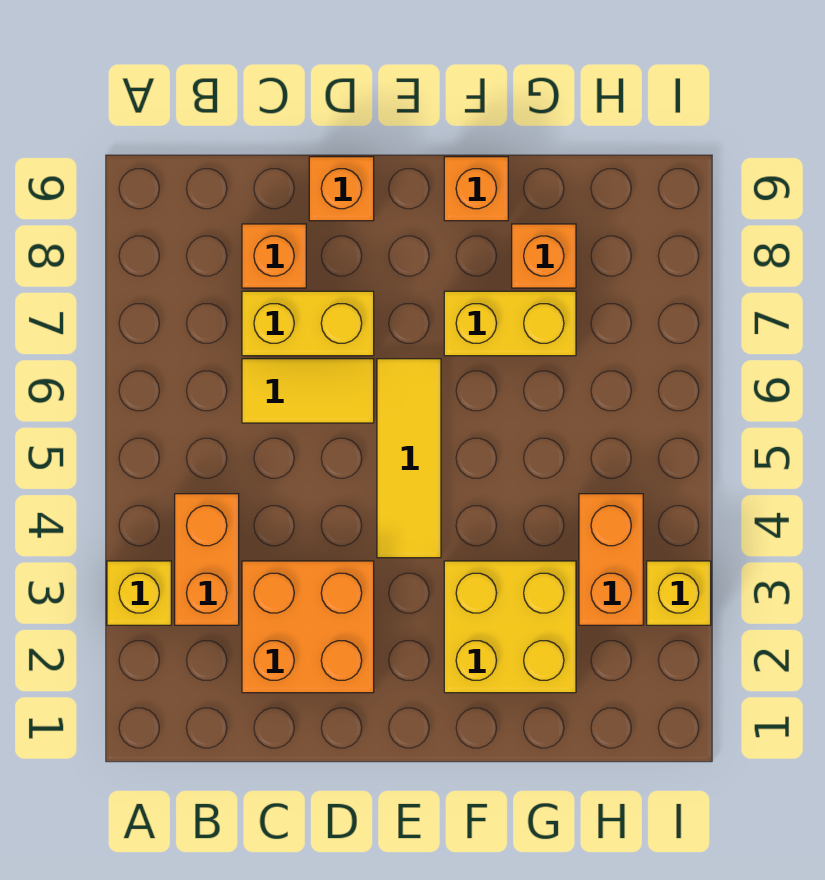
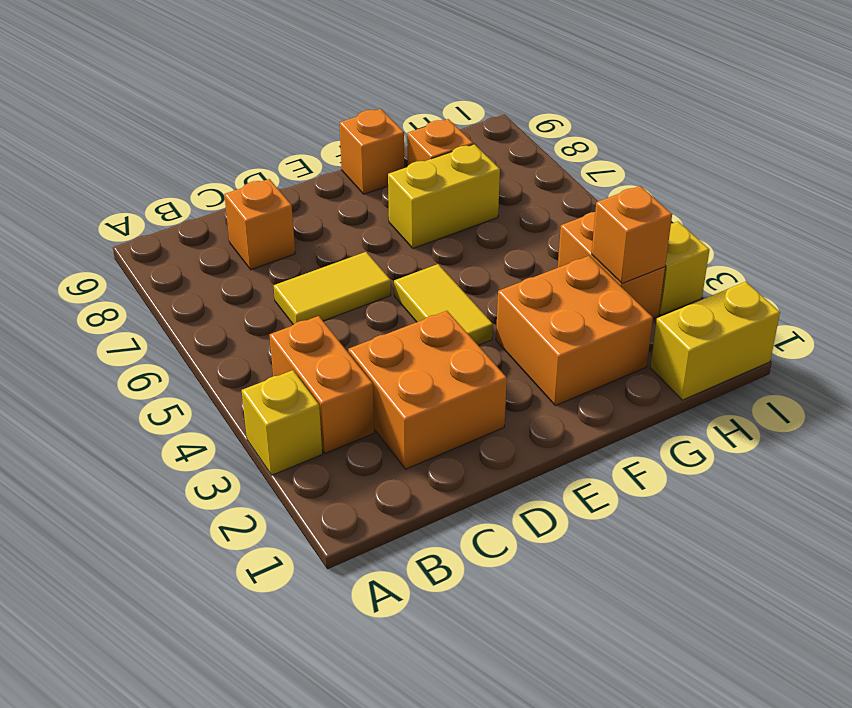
yellow brick C7:D7 level 1 -> yellow brick H1:I1 level 1
orange brick D9 level 1 -> orange brick H3 level 2
yellow tile E4:E6 level 1 -> yellow tile E4:E5 level 1
yellow brick F2:G3 level 1 -> orange brick F2:G3 level 1

